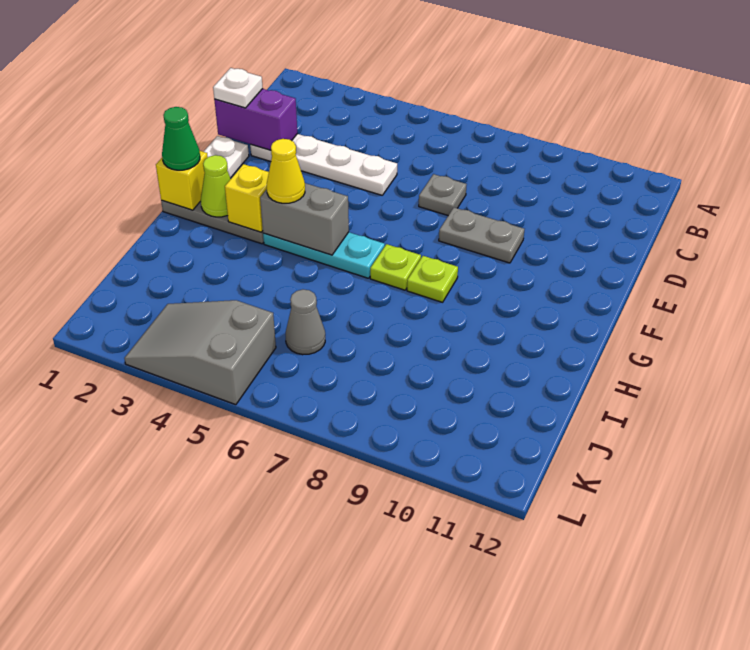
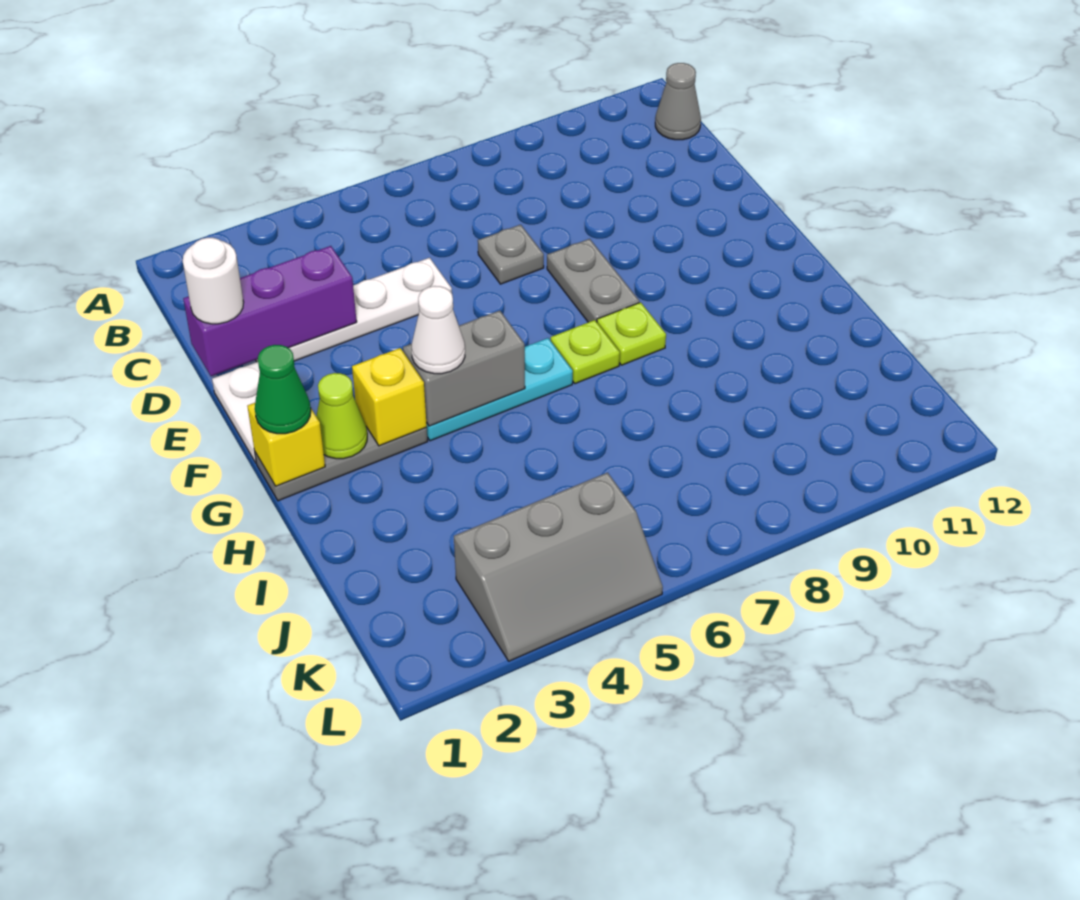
purple brick D1:D2 level 2 -> purple brick D1:D3 level 2
white plate D1 level 3 -> white round brick D1 level 3
grey plate E8:E9 level 1 -> grey plate E8:F8 level 1
yellow cone G4 level 3 -> white cone G4 level 3
grey cone J6 level 1 -> grey cone B12 level 1
grey slope K3:L5 level 1 top 5 -> grey slope K3:L5 level 1 top K

